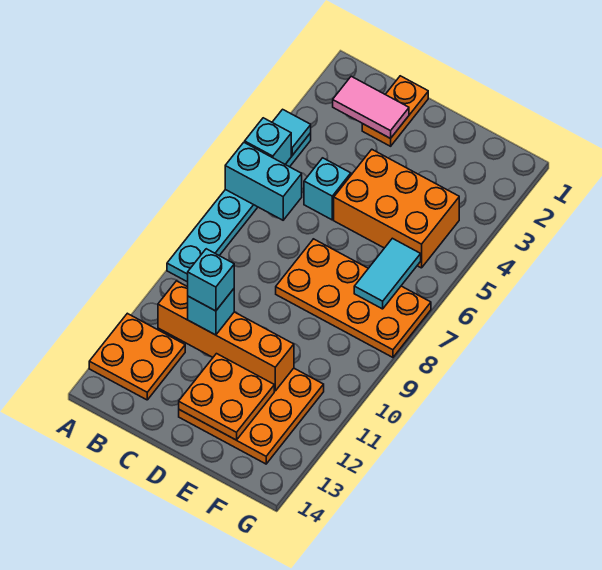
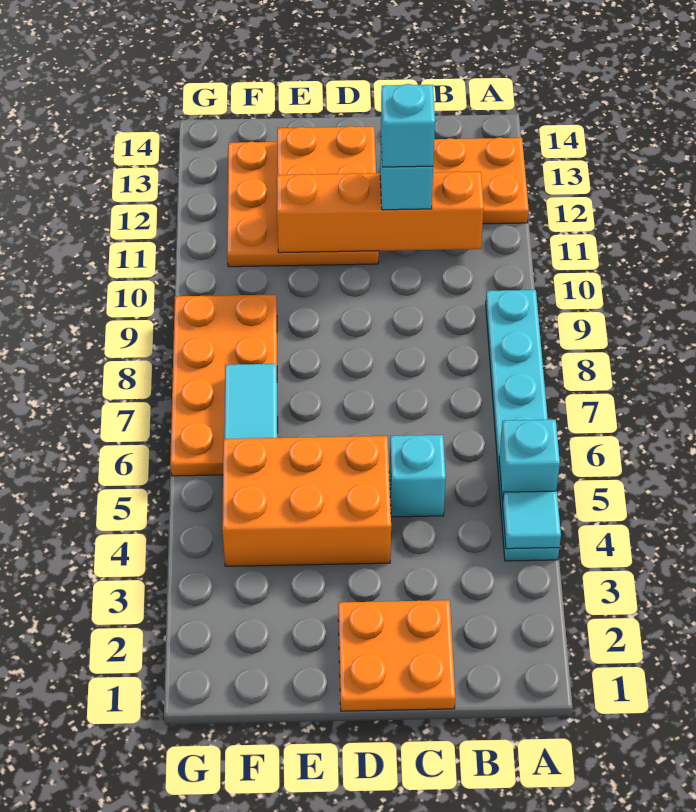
cyan brick A6:B6 level 2 -> none
pink tile B2:C2 level 2 -> none
orange plate C1:C2 level 1 -> orange plate C1:D2 level 1
orange plate D7:G8 level 1 -> orange plate F6:G9 level 1

